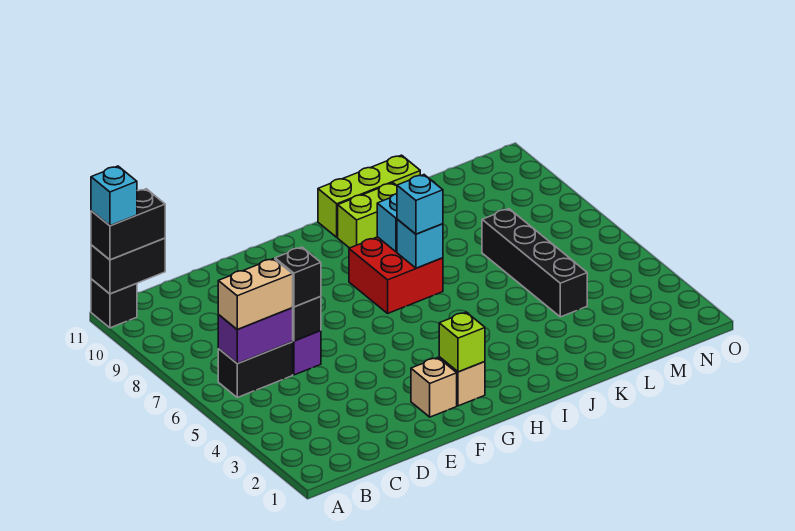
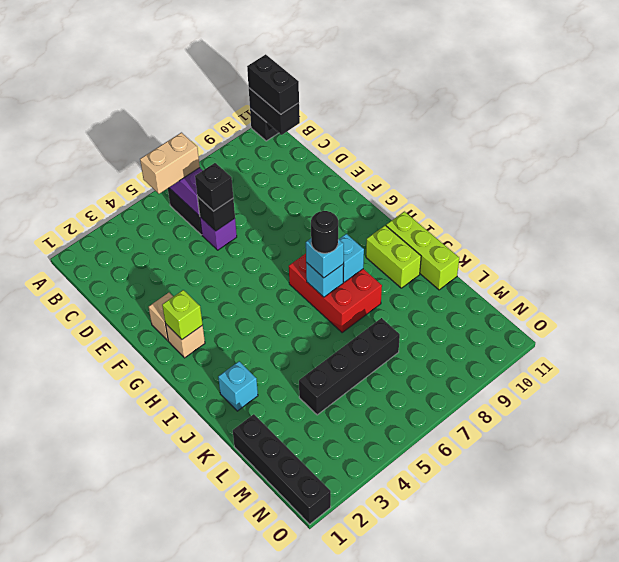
cyan brick A11 level 4 -> cyan brick J2 level 1
tan brick B6:C6 level 3 -> tan brick B5:B6 level 3
red brick H7:I8 level 1 -> red brick H7:J8 level 1
none -> black round brick I7 level 4
none -> black brick L1:O1 level 1

